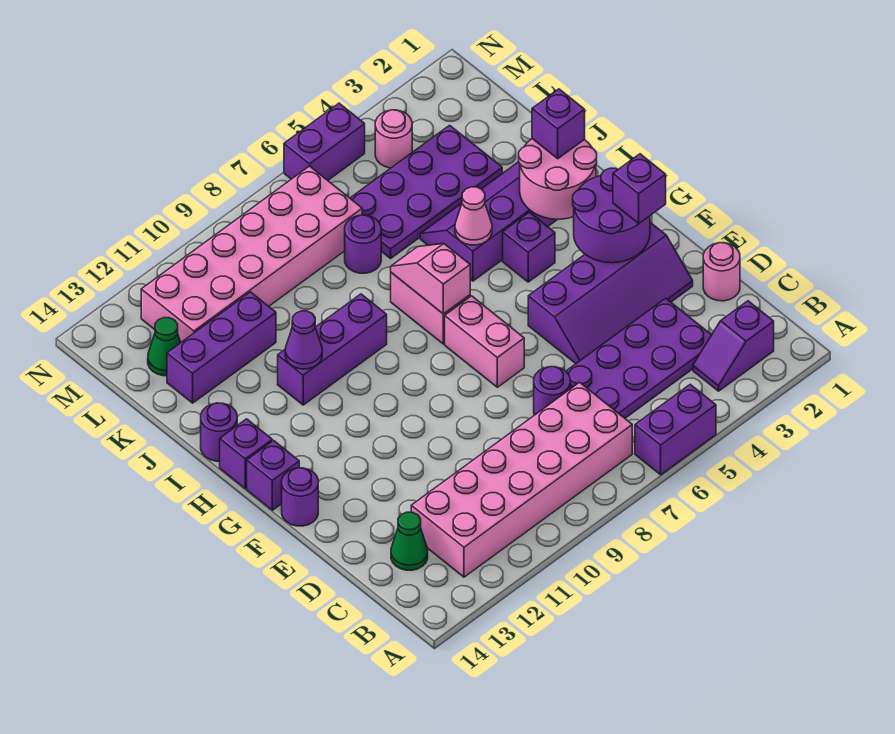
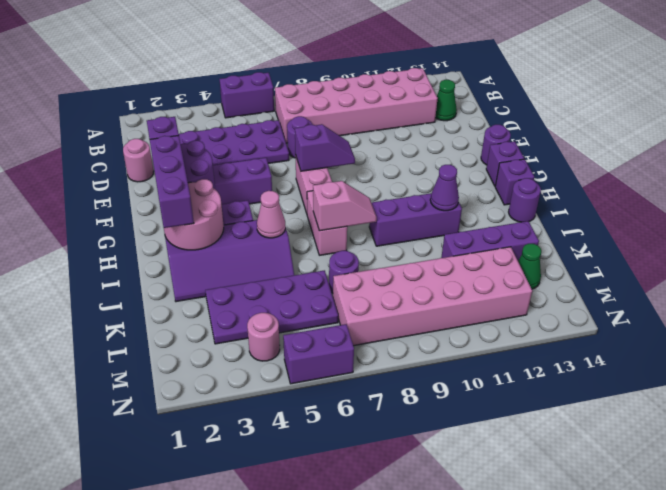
purple slope B2:B3 level 1 top 2 -> purple slope F7:F8 level 2 top 7
pink slope H7:I7 level 2 top H -> pink slope I7:I8 level 2 top 7
purple brick I2 level 3 -> purple brick G2:I2 level 3

